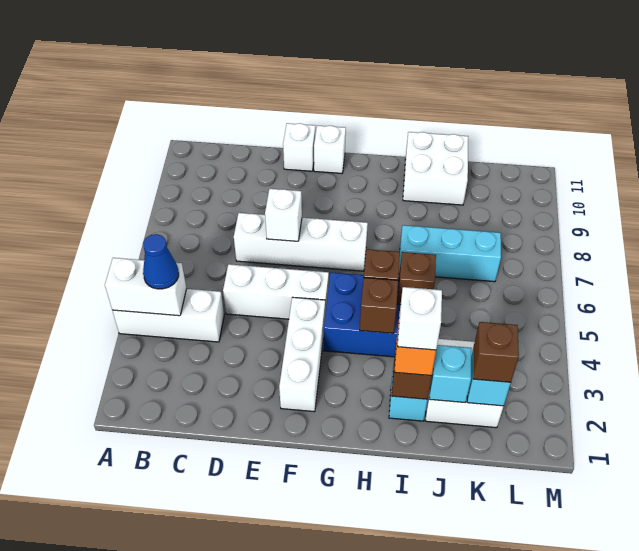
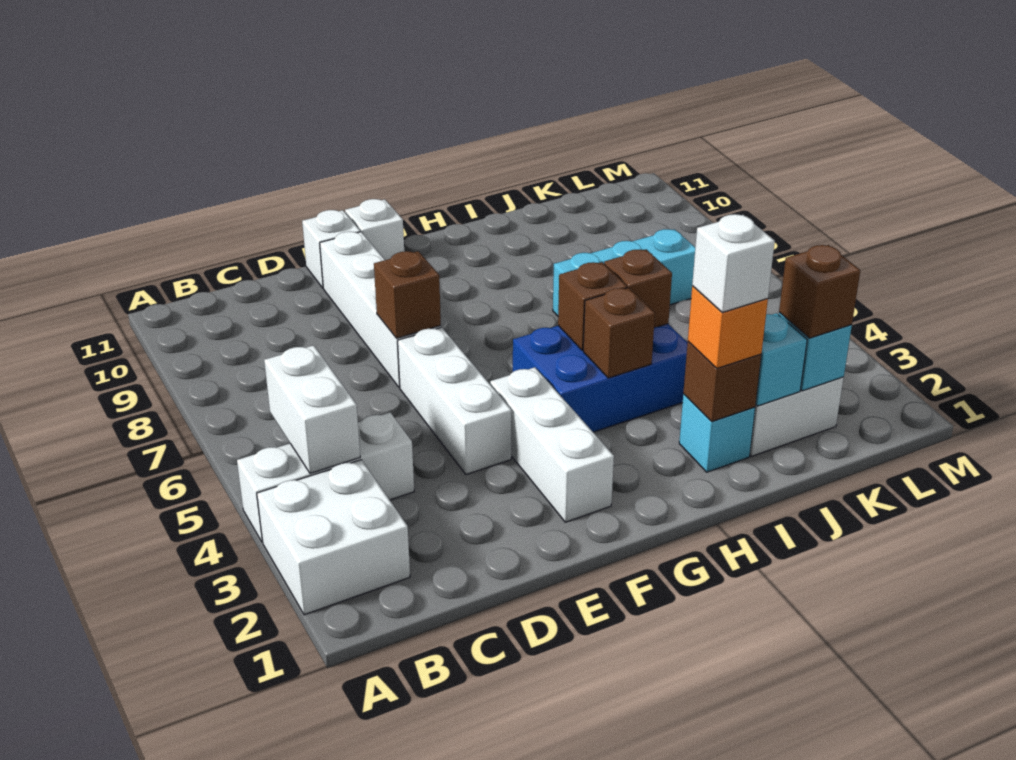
white brick A4:B4 level 2 -> white brick B4:B5 level 2
blue cone B4 level 3 -> none
white brick D5:F5 level 1 -> white brick E4:E6 level 1
white brick D7:G7 level 1 -> white brick E7:E10 level 1
white brick E7 level 2 -> brown brick E7 level 2
white brick I10:J11 level 1 -> white brick A2:B3 level 1

